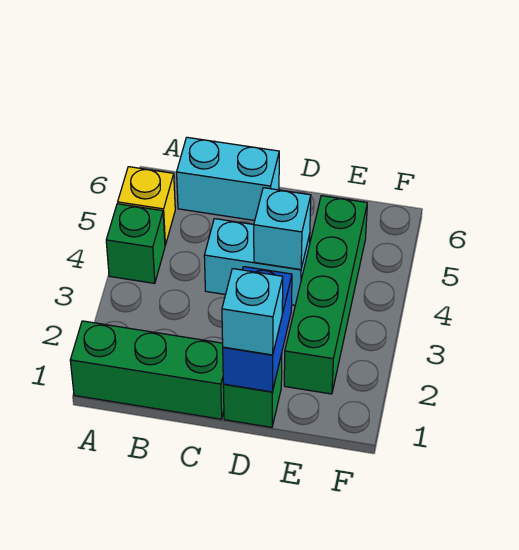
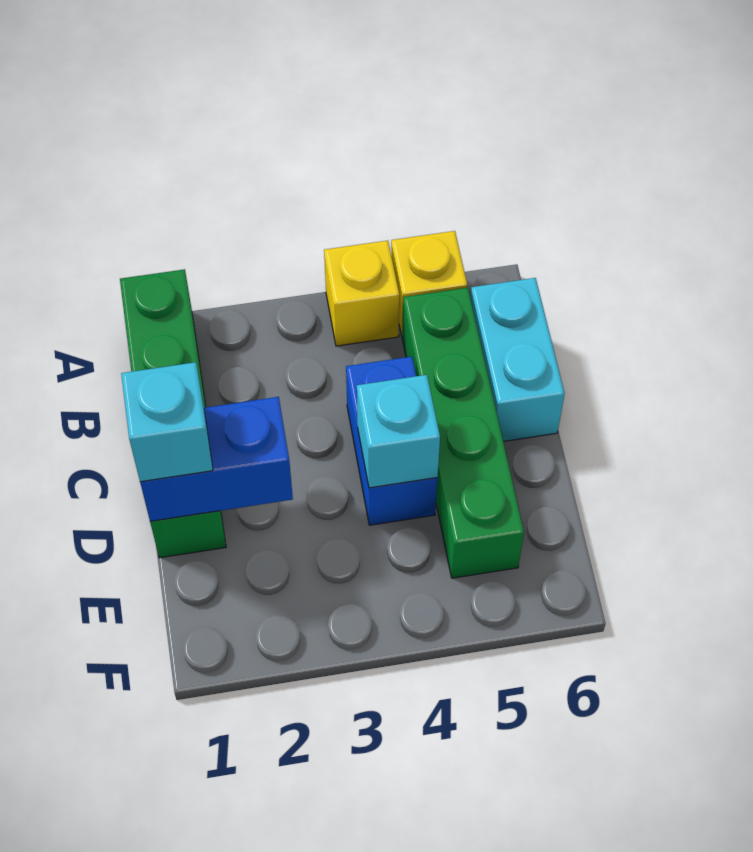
green brick A4 level 1 -> yellow brick A4 level 1
cyan brick C4:D4 level 1 -> blue brick C4:D4 level 1
green brick E2:E5 level 1 -> green brick B5:E5 level 1

